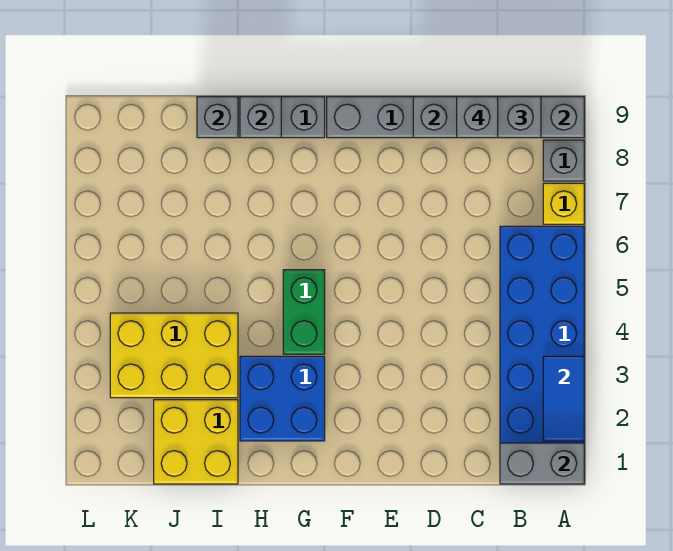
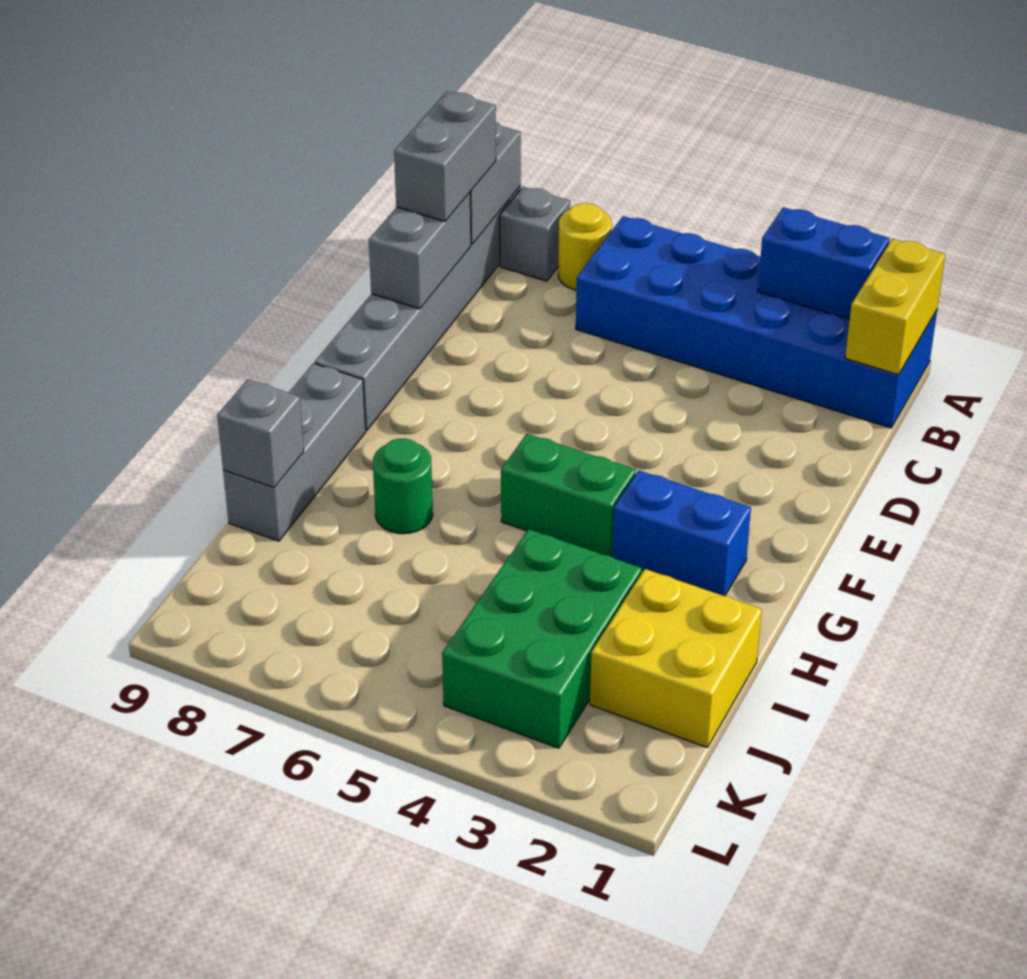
grey brick A1:B1 level 2 -> yellow brick A1:B1 level 2
blue tile A2:A3 level 2 -> blue brick A2:A3 level 2
yellow brick A7 level 1 -> yellow round brick A7 level 1
grey brick C9 level 4 -> none
blue brick G2:H3 level 1 -> blue brick G2:G3 level 1
none -> green round brick H7 level 1
grey brick H9 level 2 -> none
yellow brick I3:K4 level 1 -> green brick I3:K4 level 1

